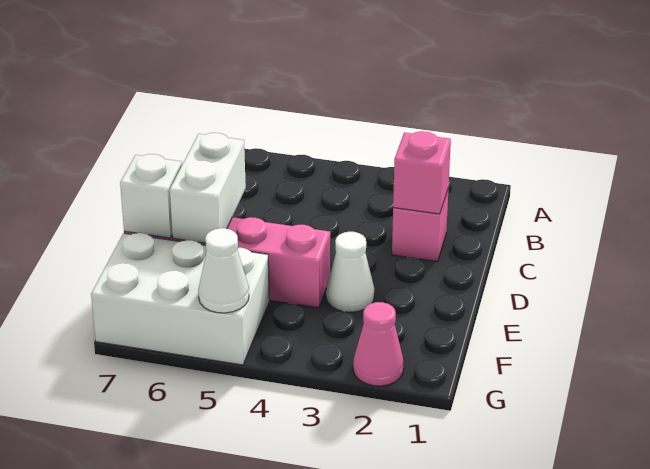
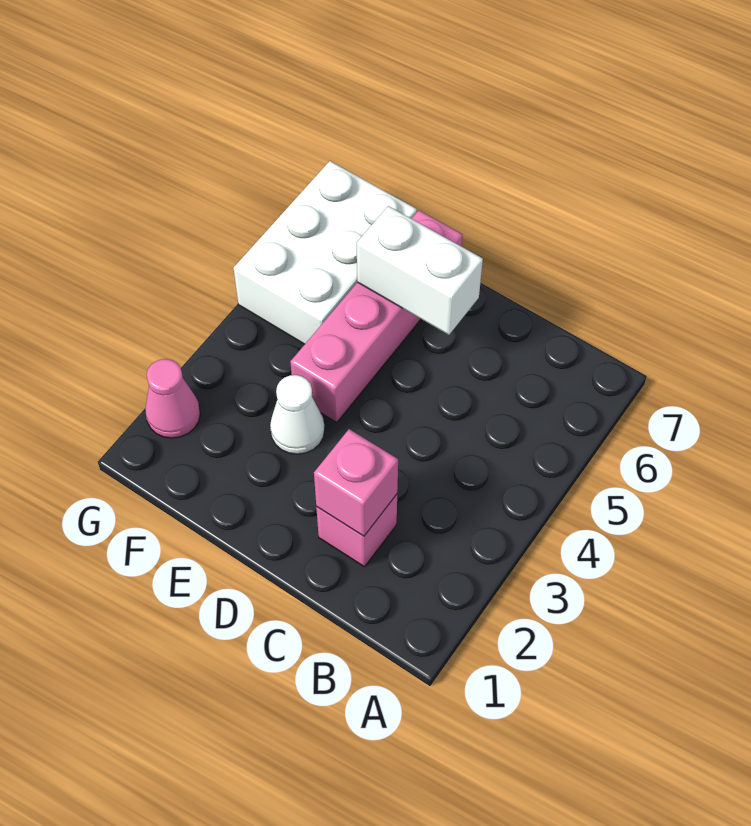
white brick E7 level 2 -> none
white cone G5 level 2 -> none

